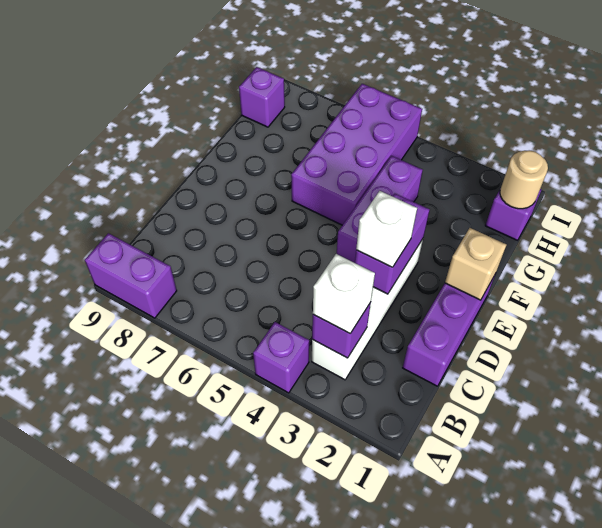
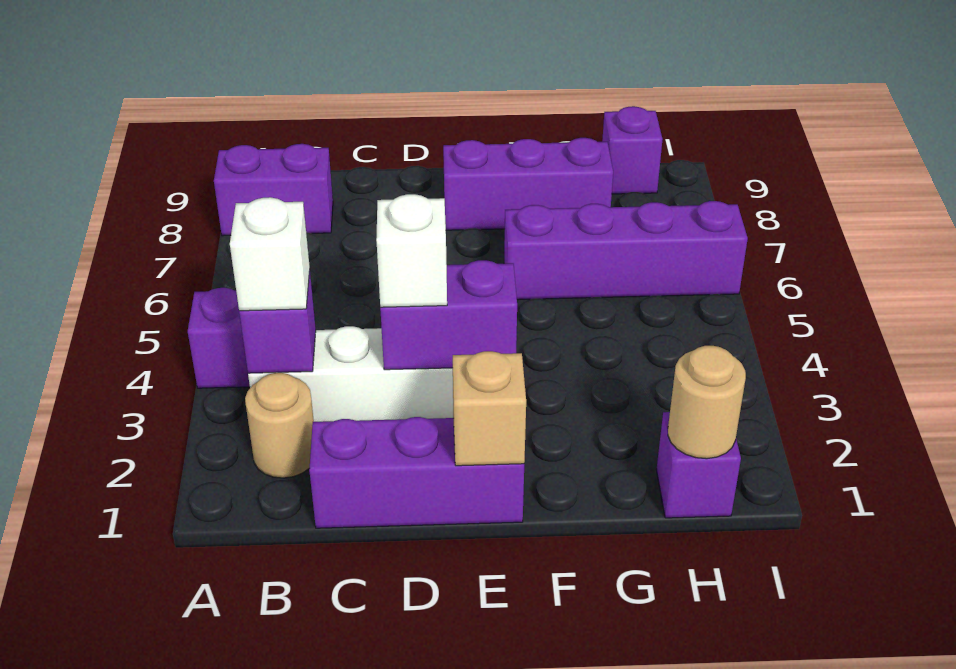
purple brick A8:A9 level 1 -> purple brick A8:B8 level 1
none -> tan round brick B2 level 1
purple brick E4:G4 level 1 -> purple brick E8:G8 level 1
purple brick F5:I6 level 1 -> purple brick F6:I6 level 1

